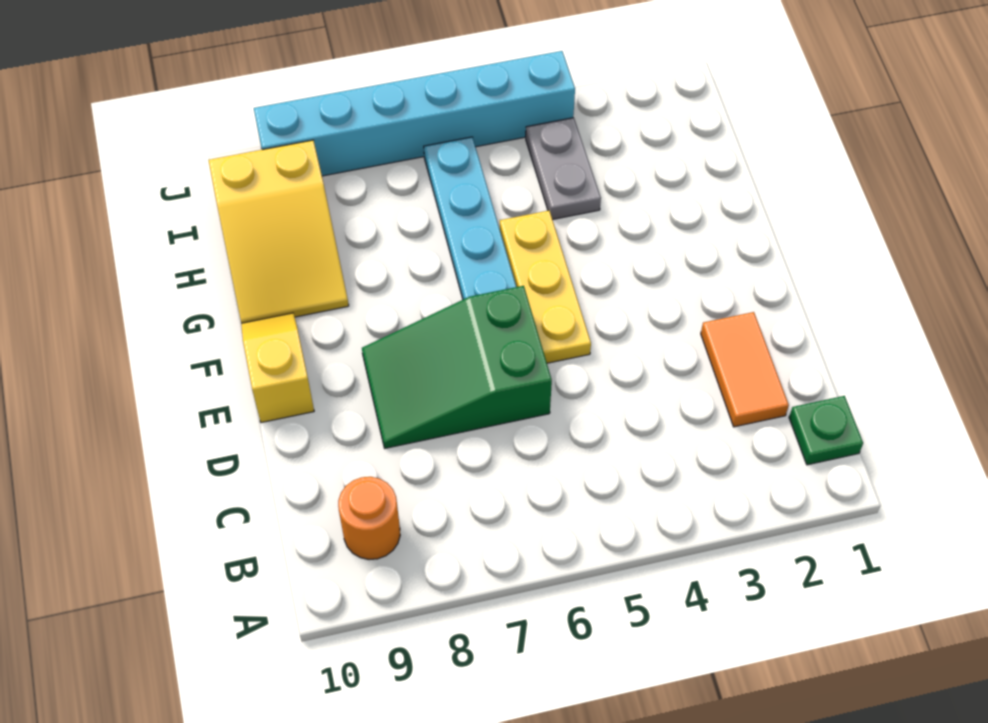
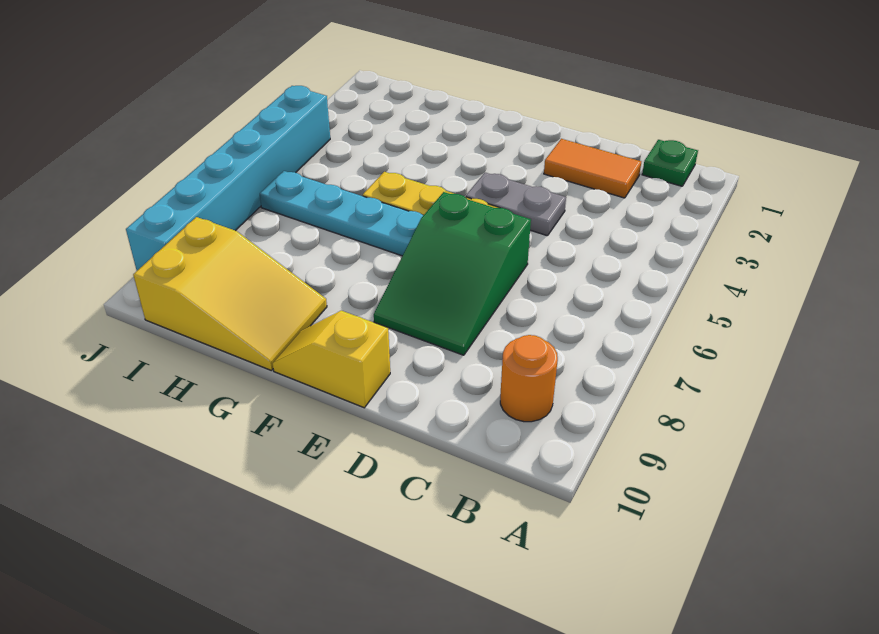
grey plate H4:I4 level 1 -> grey plate D4:E4 level 1

